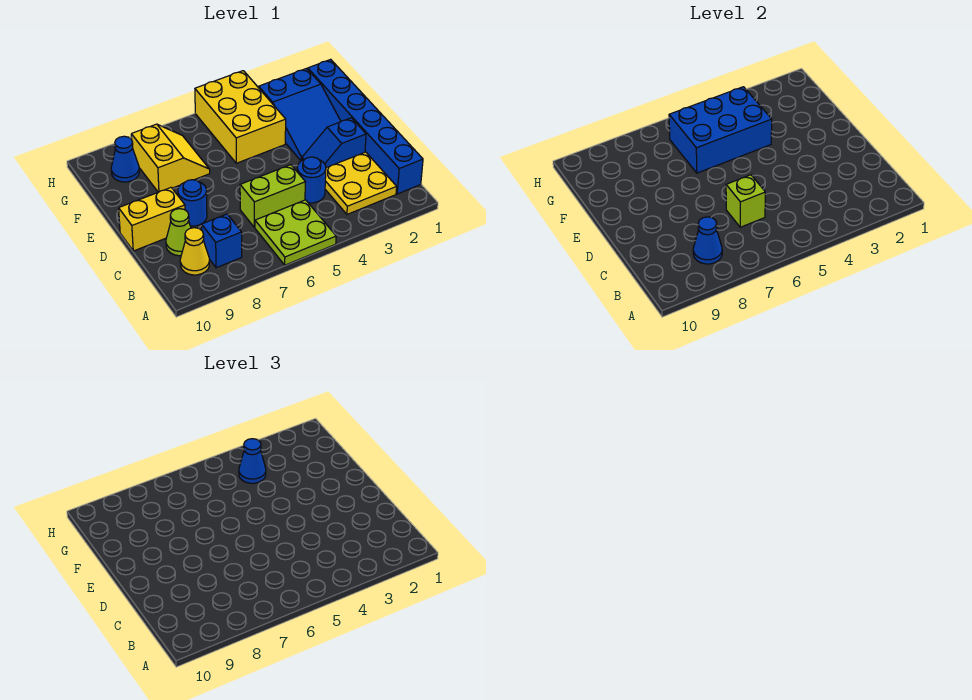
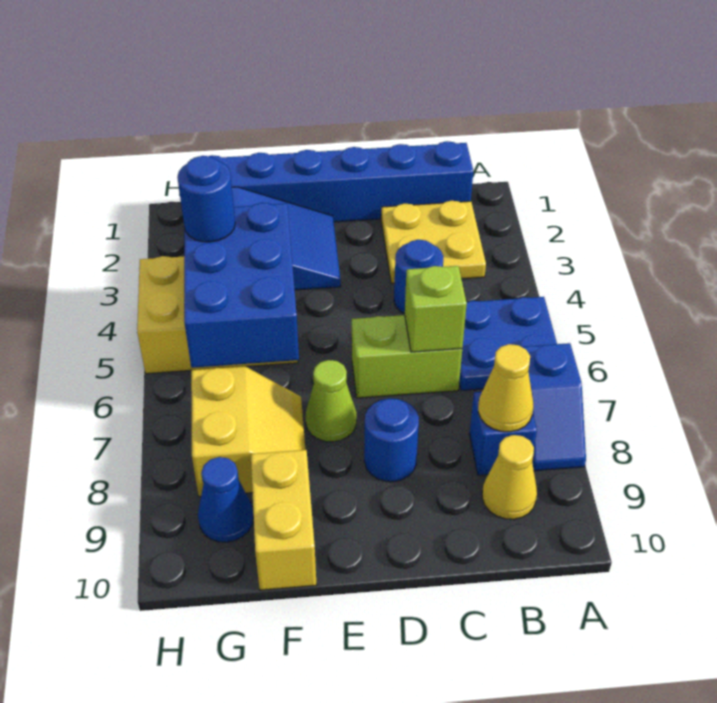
lime plate A5:B6 level 1 -> blue plate A5:B6 level 1
blue cone B8 level 2 -> yellow cone B8 level 2
lime brick C5:C6 level 1 -> lime brick C6:D6 level 1
lime cone C9 level 1 -> lime cone E7 level 1
blue slope D2:D3 level 1 top 2 -> blue slope A7:A8 level 1 top 7
yellow brick D9:D10 level 1 -> yellow brick F9:F10 level 1
yellow slope F7:G8 level 1 top 8 -> yellow slope F7:G8 level 1 top G
blue cone G4 level 3 -> blue round brick G4 level 3

